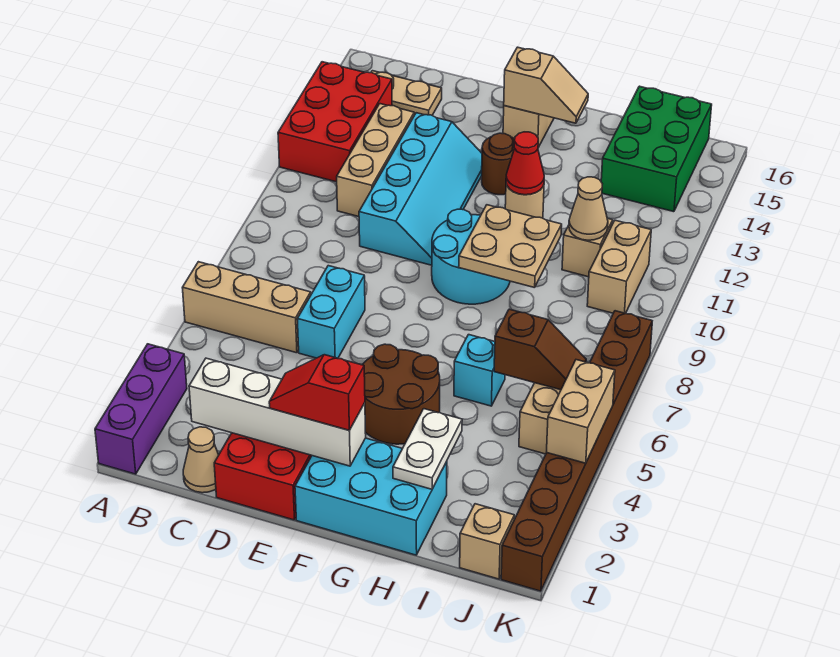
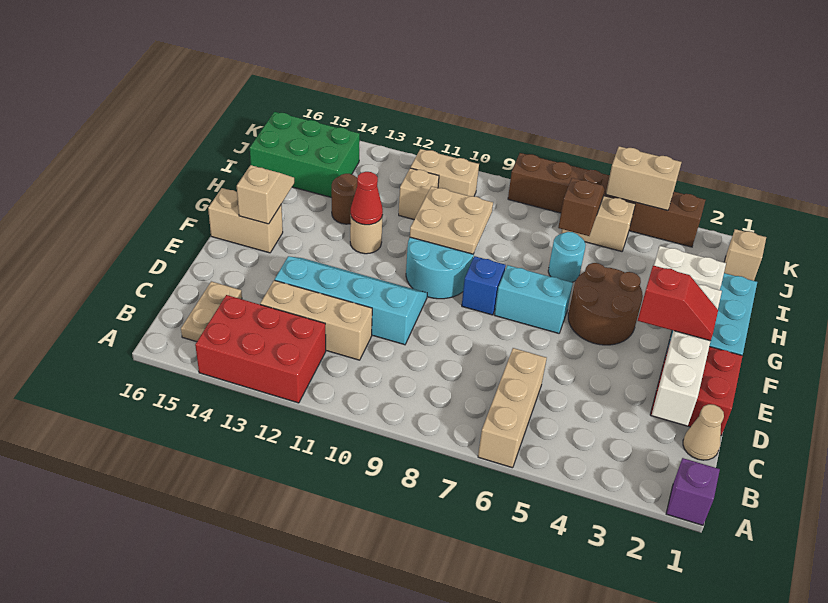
purple brick A1:A3 level 1 -> purple brick A1 level 1
cyan brick D6:D7 level 1 -> cyan brick F6:F7 level 1
red slope E2:F2 level 3 top F -> red slope E2:E3 level 3 top 3
none -> blue brick F8 level 1
brown round brick F13 level 1 -> brown round brick H13 level 1
cyan brick H6 level 1 -> cyan round brick H6 level 1
tan cone I11 level 2 -> none
brown brick K1:K8 level 1 -> brown brick K3:K8 level 1

